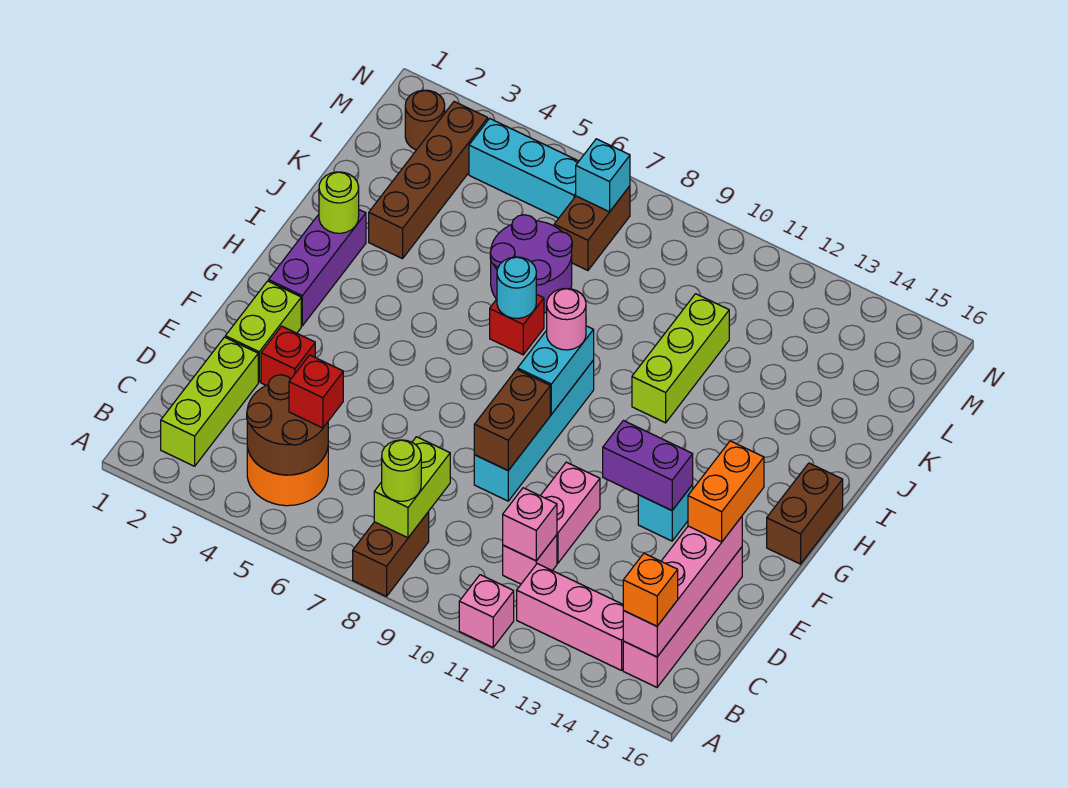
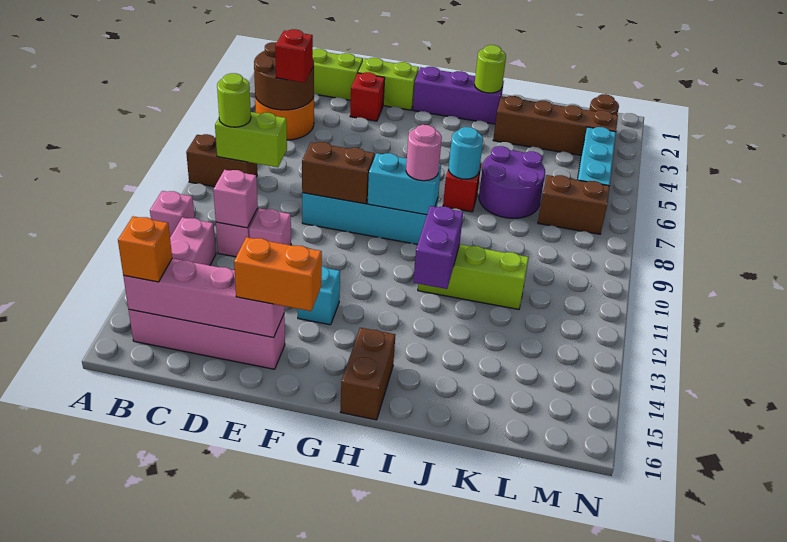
pink brick D11:E11 level 1 -> pink brick D11 level 1
purple brick F12:F13 level 2 -> purple brick I11:I12 level 2
brown brick G16:H16 level 1 -> brown brick H15:H16 level 1
cyan brick M7 level 2 -> none

